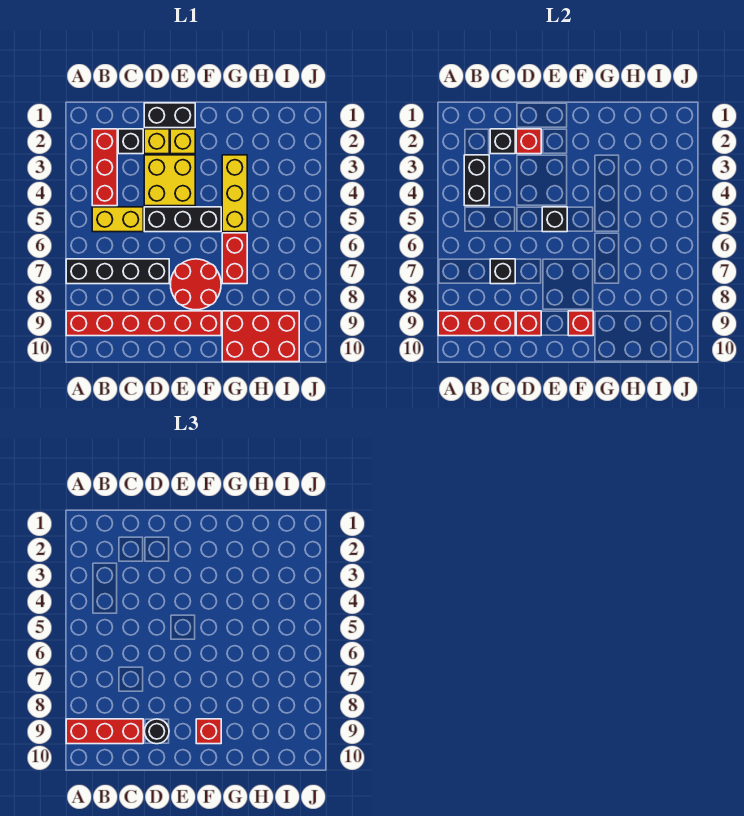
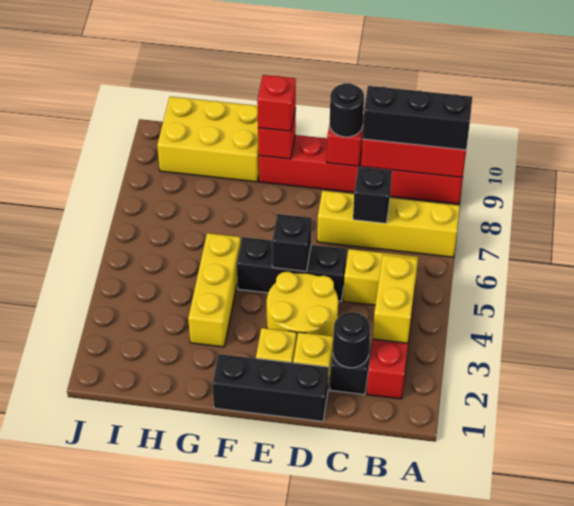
black brick A7:D7 level 1 -> yellow brick A7:D7 level 1
red brick A9:C9 level 3 -> black brick A9:C9 level 3
black brick B3:B4 level 2 -> yellow brick B3:B4 level 2
black brick C2 level 2 -> black round brick C2 level 2
black brick D1:E1 level 1 -> black brick D1:F1 level 1
red brick D2 level 2 -> none
yellow brick D3:E4 level 1 -> yellow round brick D3:E4 level 1
red round brick E7:F8 level 1 -> none
red brick G6:G7 level 1 -> none
red brick G9:I10 level 1 -> yellow brick G9:I10 level 1

